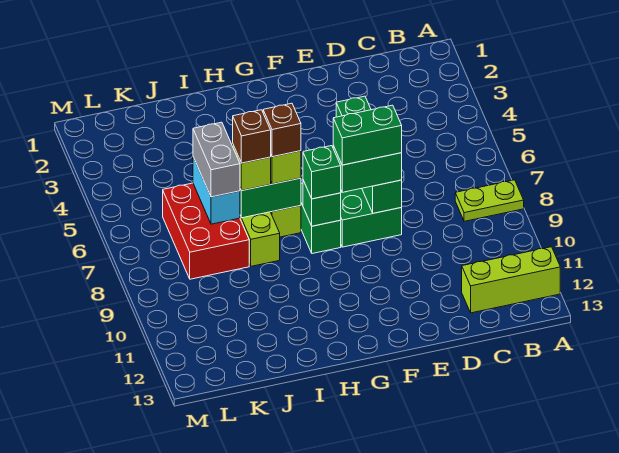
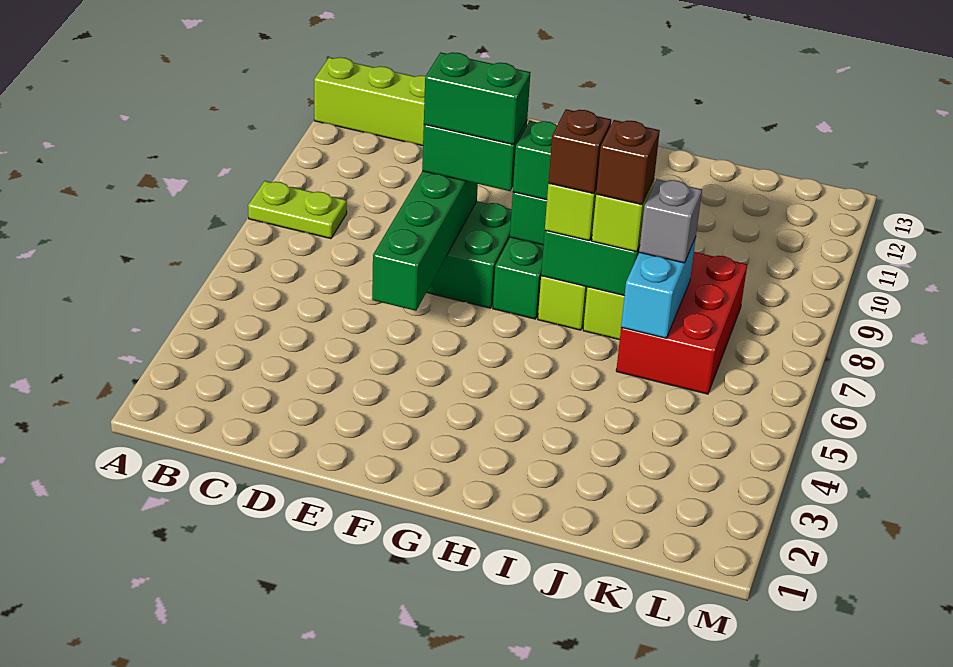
grey brick J6:J7 level 3 -> grey brick J7 level 3

